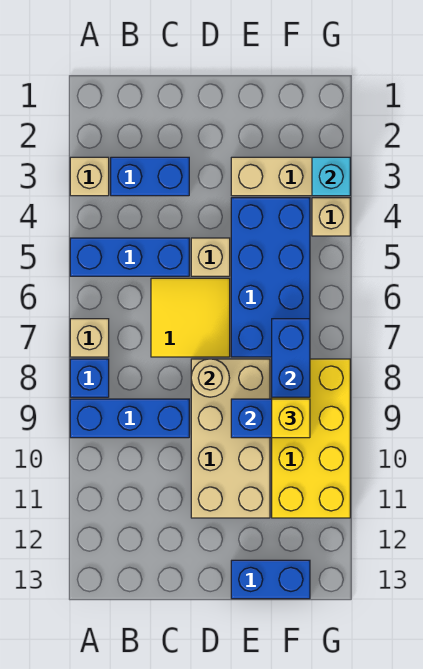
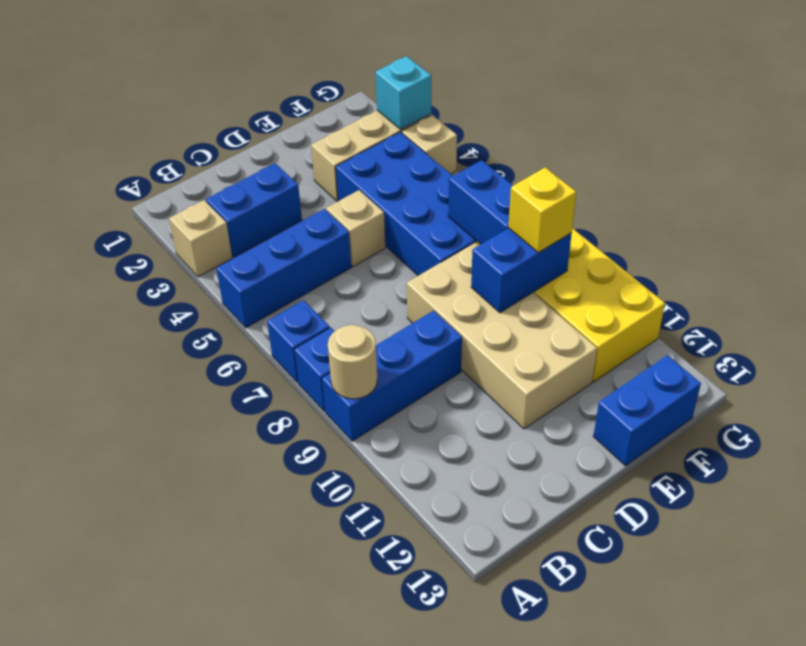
tan brick A7 level 1 -> blue brick A7 level 1
yellow tile C6:D7 level 1 -> none
tan round brick D8 level 2 -> tan round brick A9 level 2

